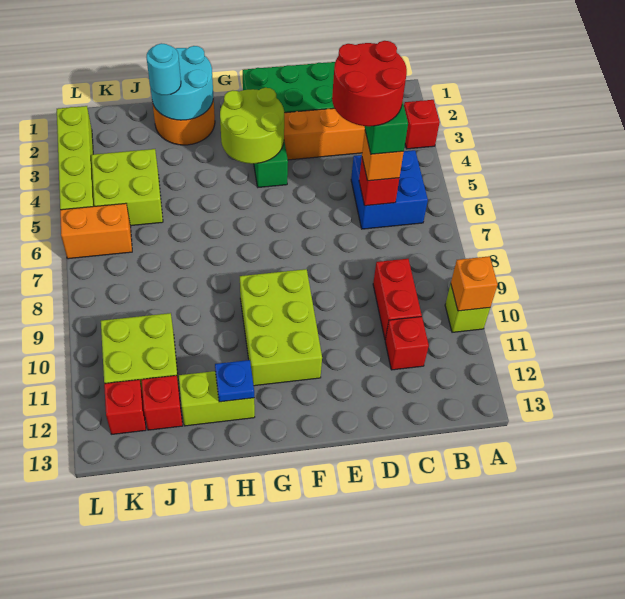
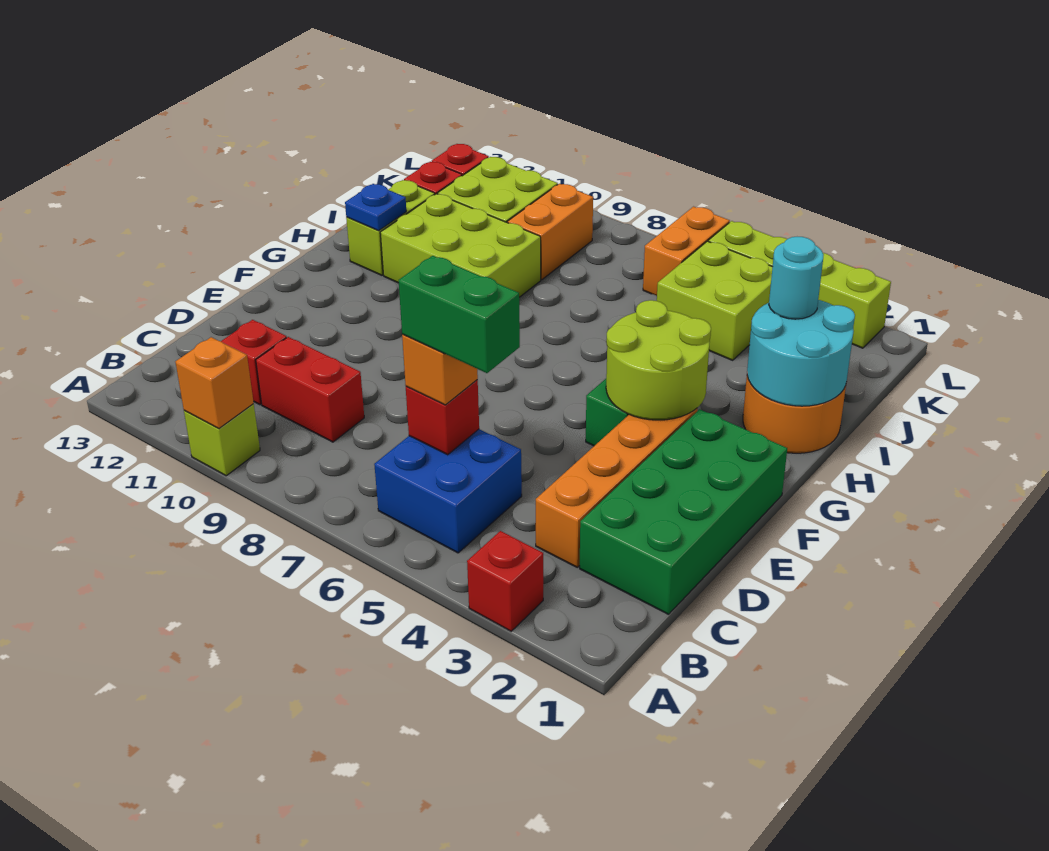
red round brick C5:D6 level 5 -> none
lime brick F9:G11 level 1 -> lime brick H9:I11 level 1
none -> orange brick J9:K9 level 1

